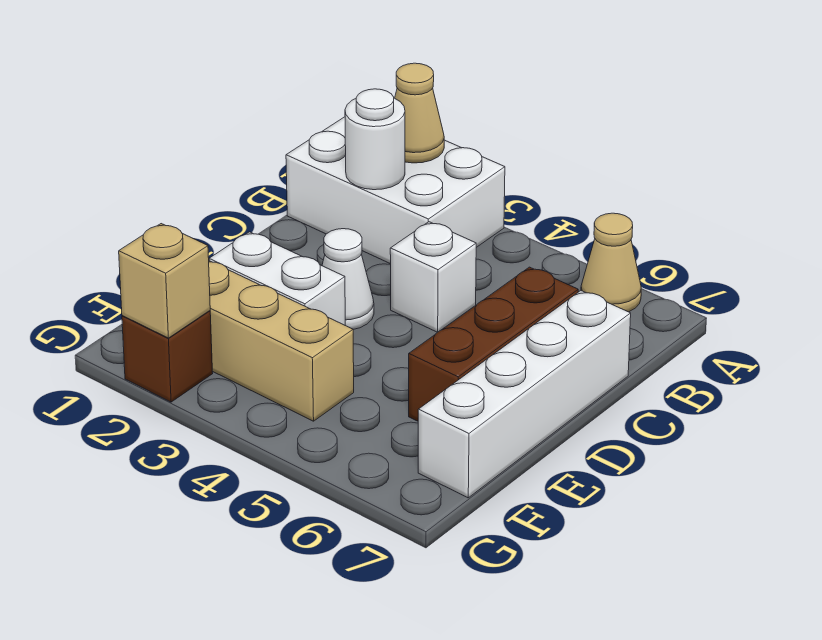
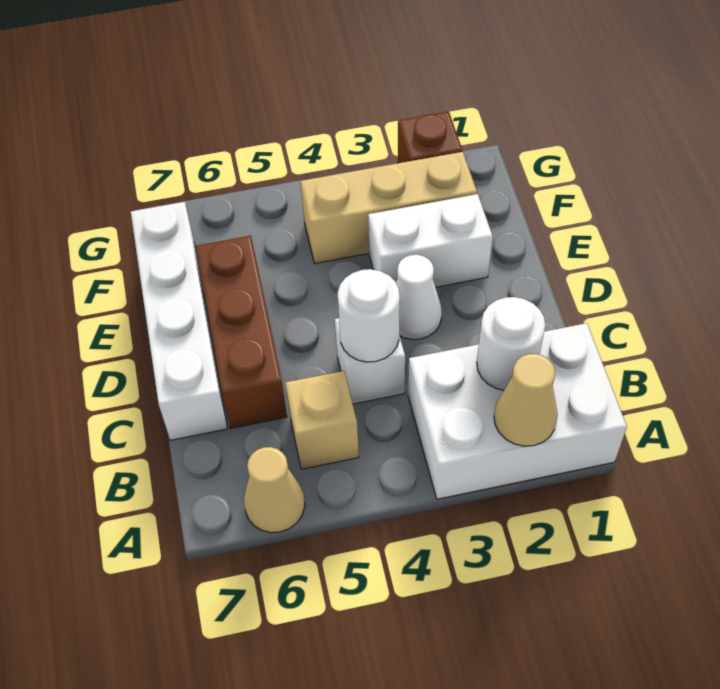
none -> white round brick C4 level 2
tan brick G2 level 2 -> tan brick B5 level 1

